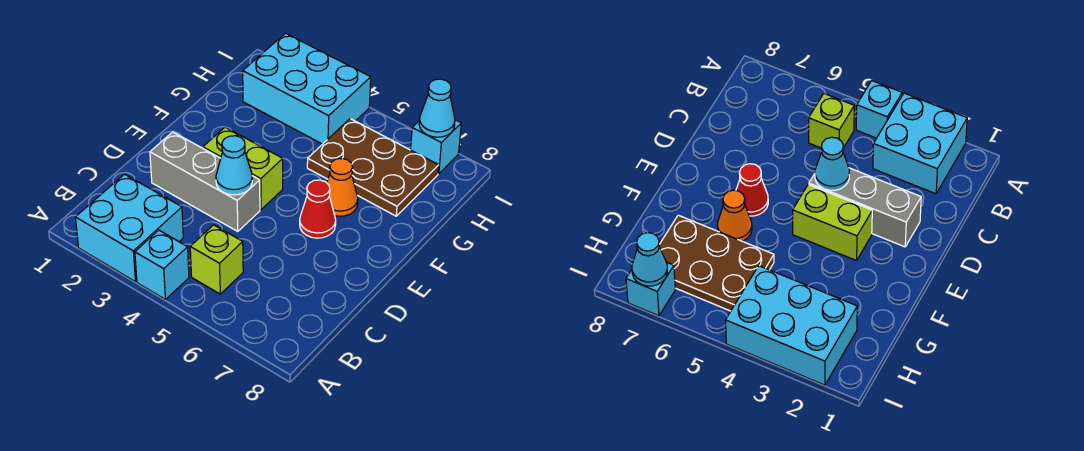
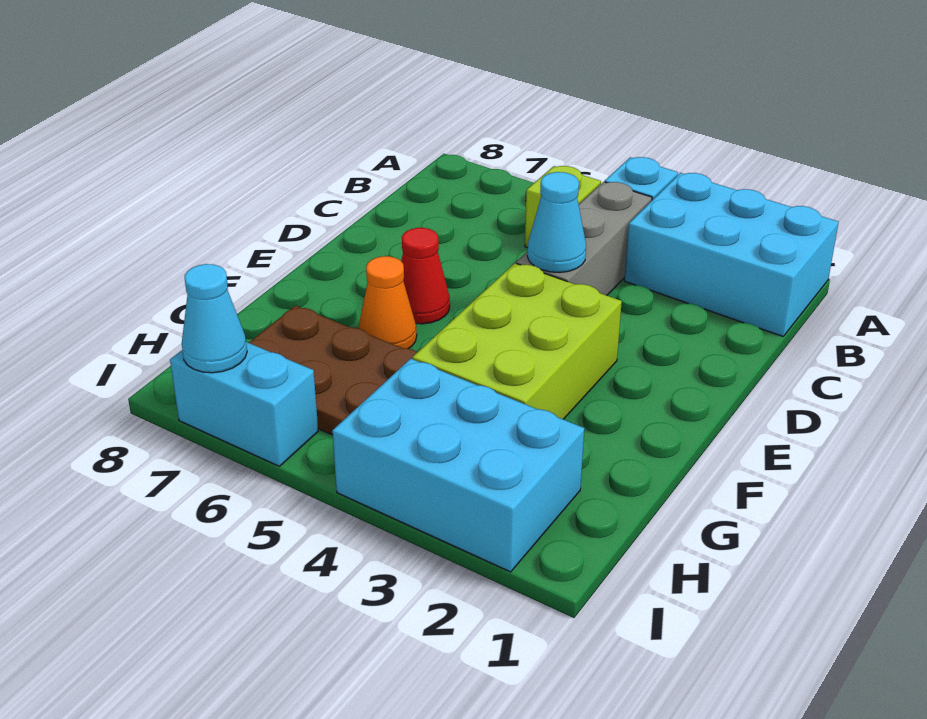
cyan brick A2:B3 level 1 -> cyan brick A1:B3 level 1
grey brick D2:D4 level 1 -> grey brick B4:D4 level 1
lime brick E3:E4 level 1 -> lime brick E3:G4 level 1
cyan brick I7 level 1 -> cyan brick I6:I7 level 1

